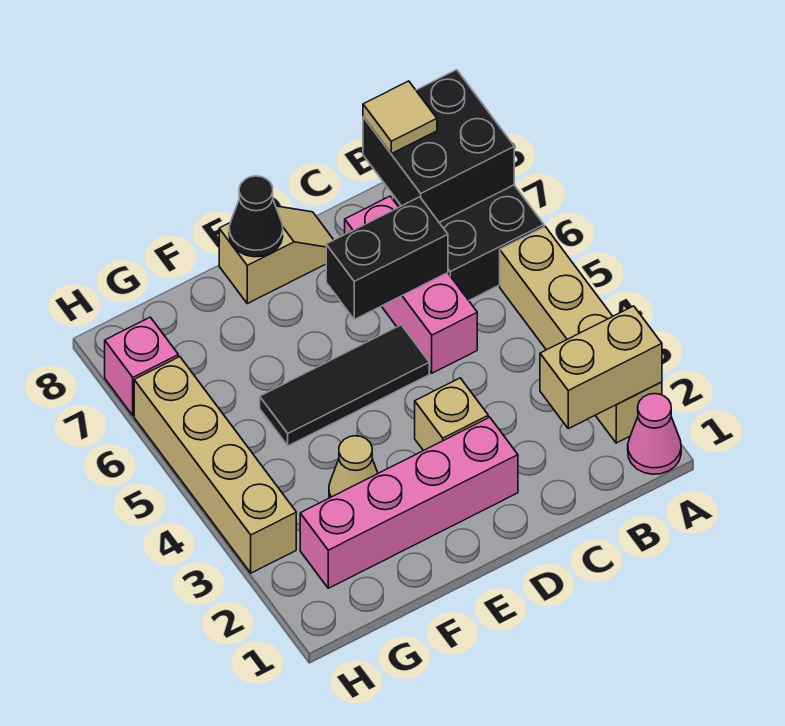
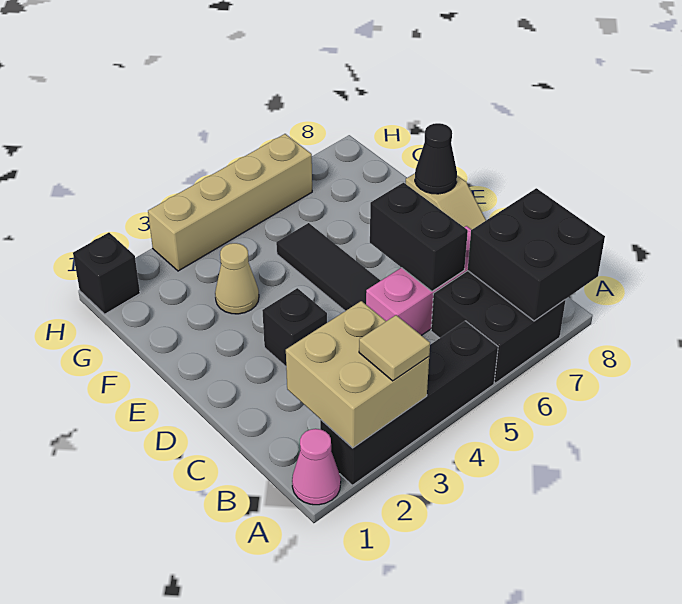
tan brick A2:A5 level 1 -> black brick A2:A5 level 1
tan brick A2:B2 level 2 -> tan brick A2:B3 level 2
tan tile B8 level 3 -> tan tile A3 level 3
pink brick D2:G2 level 1 -> none
tan brick D3 level 1 -> black brick D3 level 1
none -> black brick H1 level 1
pink brick H7 level 1 -> none

